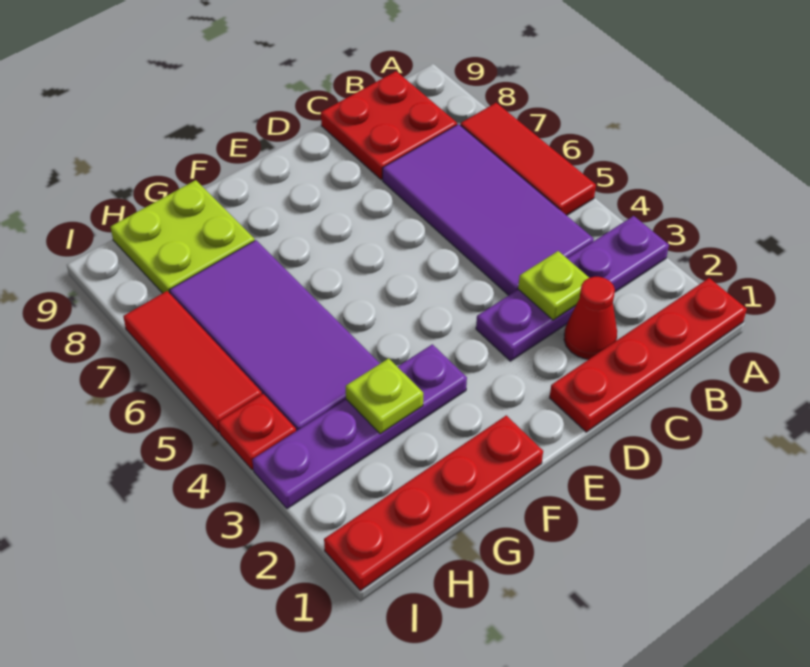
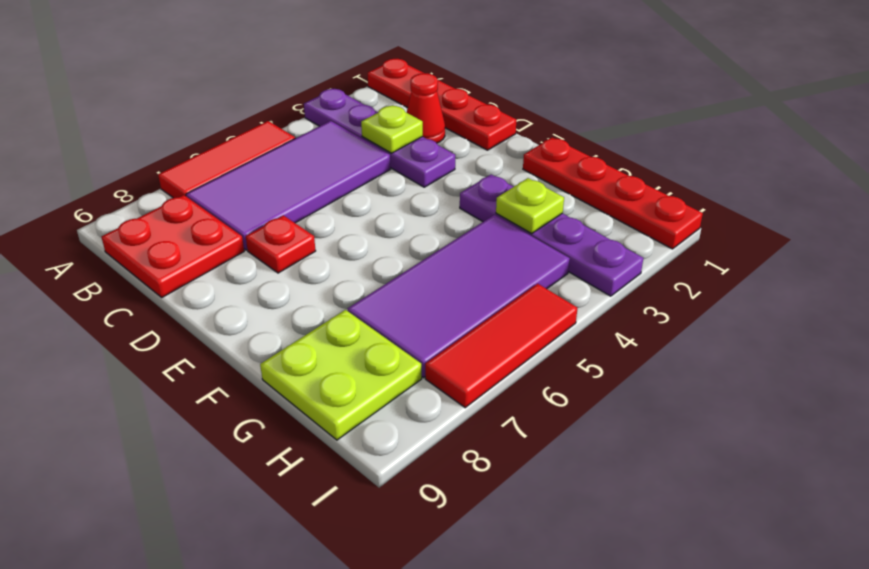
red plate I4 level 1 -> red plate D7 level 1

